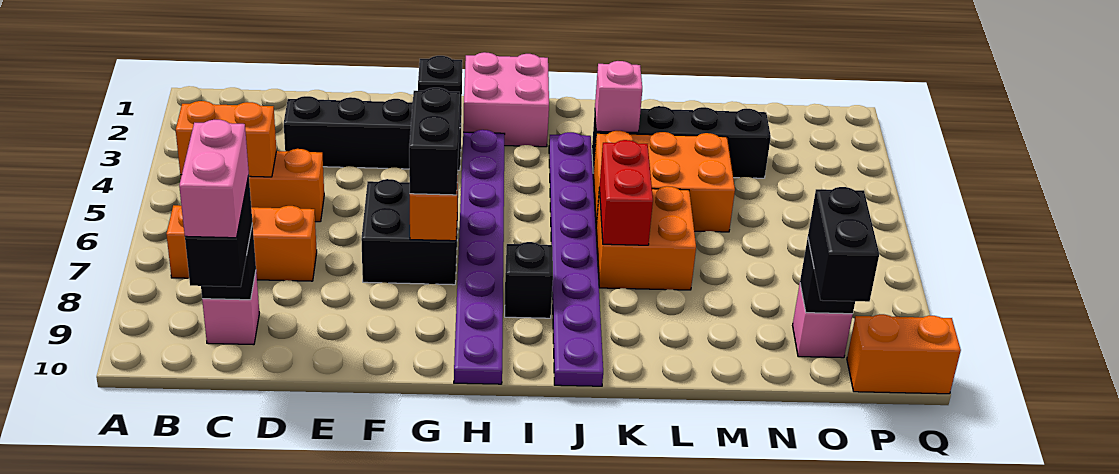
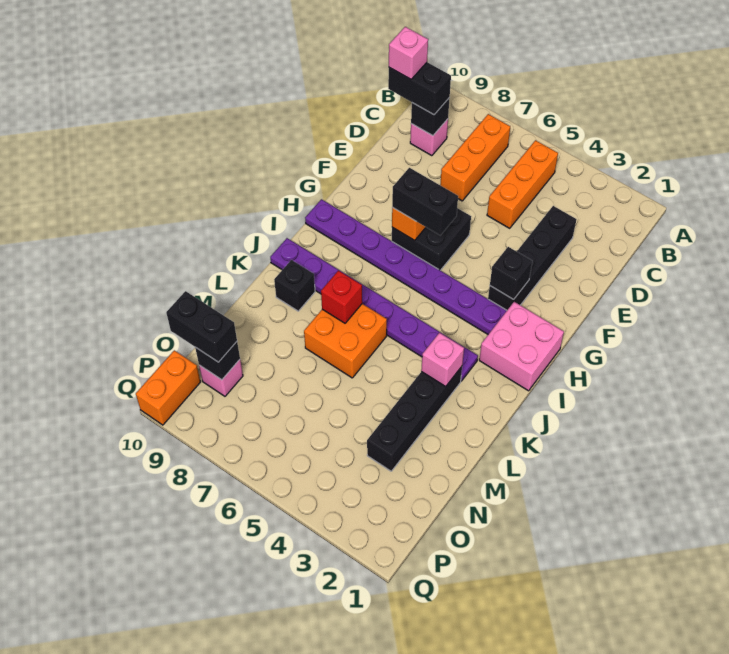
orange brick B5:C5 level 2 -> none
pink brick C9:C10 level 4 -> pink brick C10 level 4
black brick I8 level 1 -> black brick K9 level 1
orange brick K4:M5 level 1 -> none
red brick K6:K7 level 2 -> red brick K7 level 2

